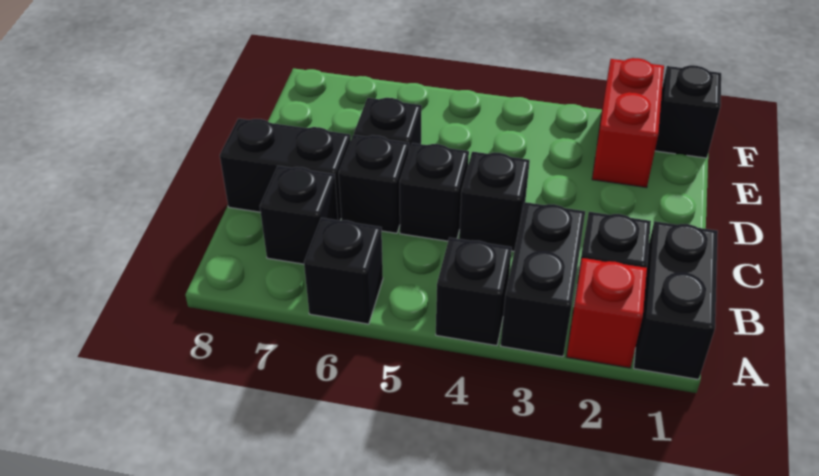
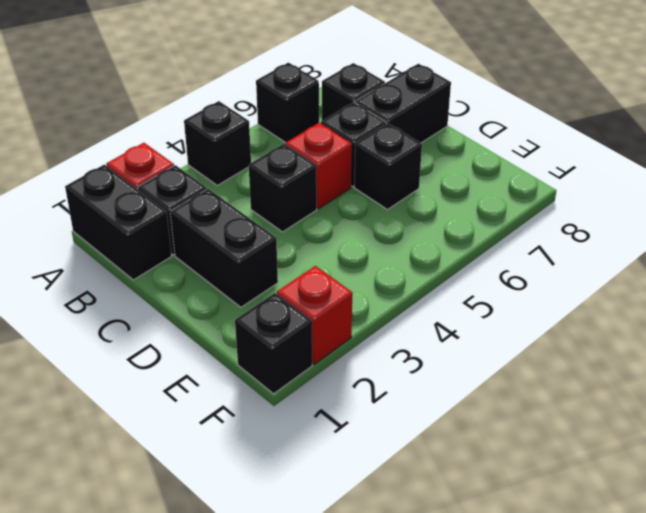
black brick A3:B3 level 1 -> black brick C2:D2 level 1
black brick C5 level 1 -> red brick C5 level 1
red brick E2:F2 level 1 -> red brick F2 level 1

